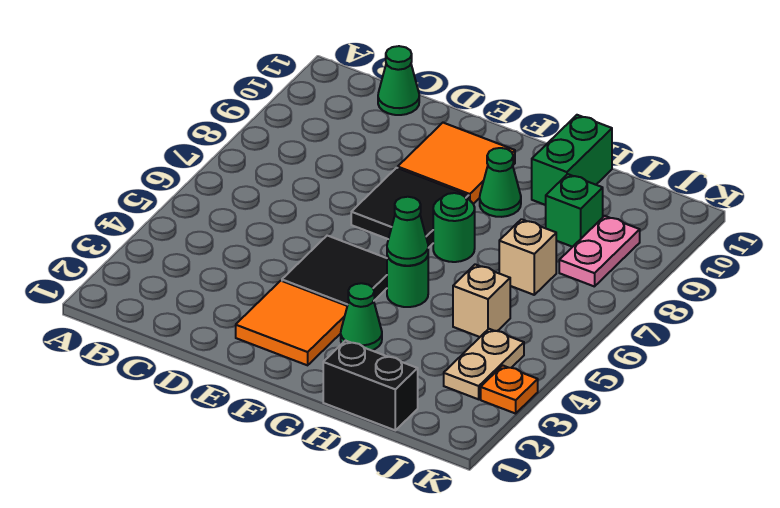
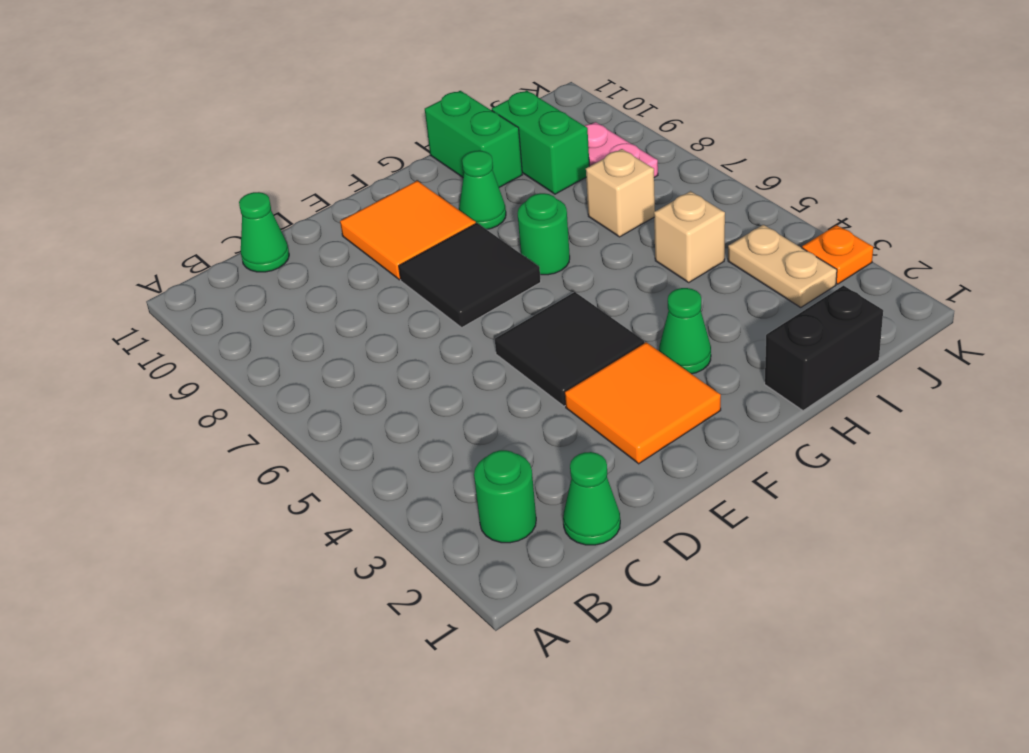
green round brick G5 level 1 -> green round brick B2 level 1
green cone G5 level 2 -> green cone C1 level 1
green brick I9 level 1 -> green brick I9:I10 level 1

